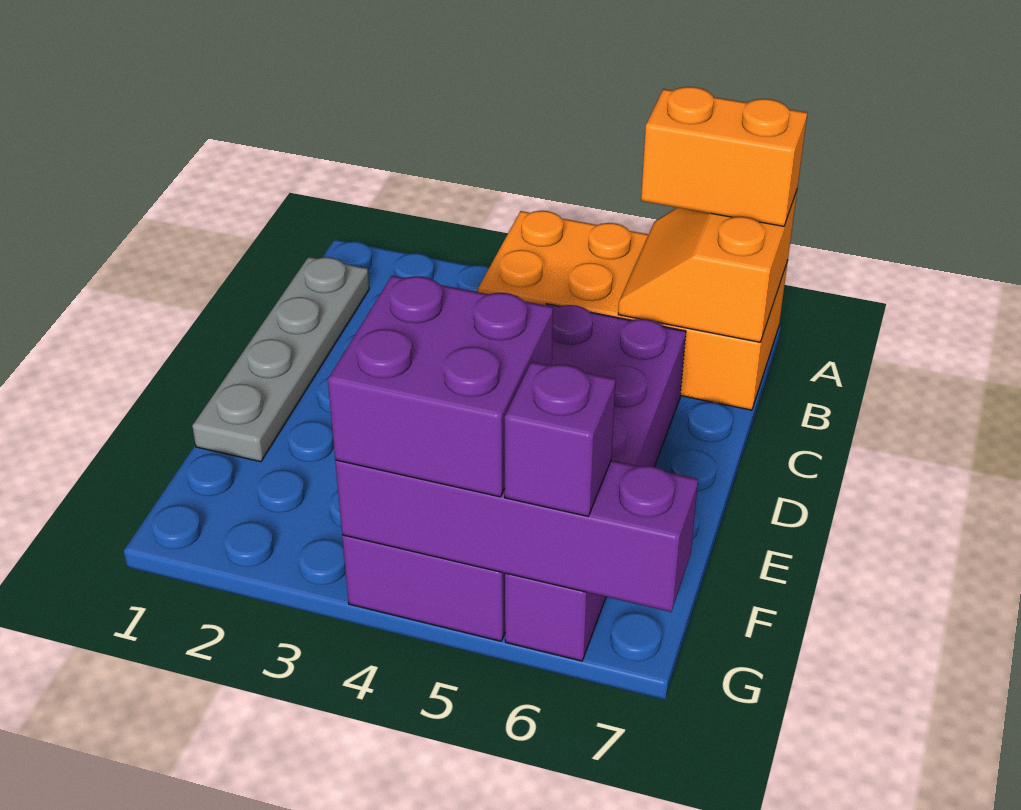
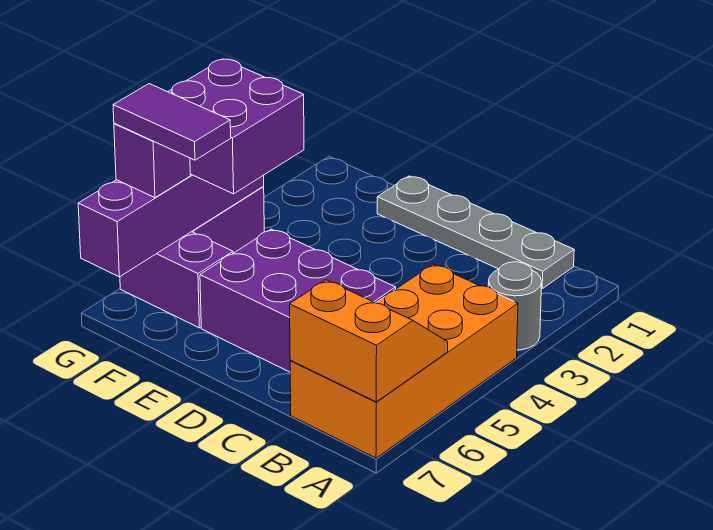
none -> grey round brick A3 level 1
orange brick A6:A7 level 3 -> none
none -> purple tile F6:G6 level 4

